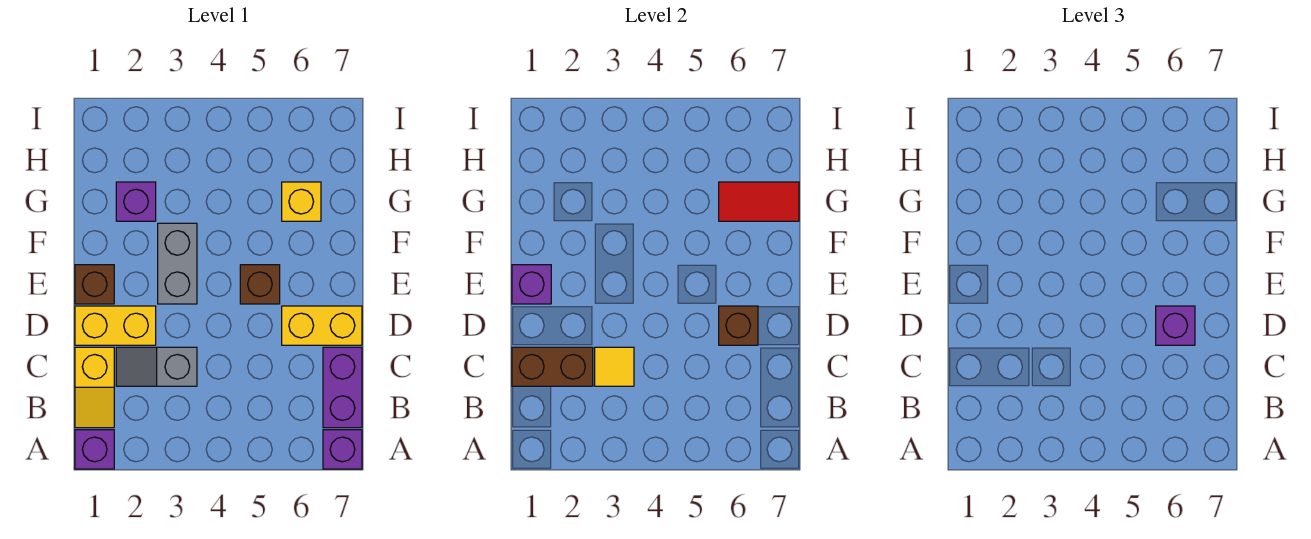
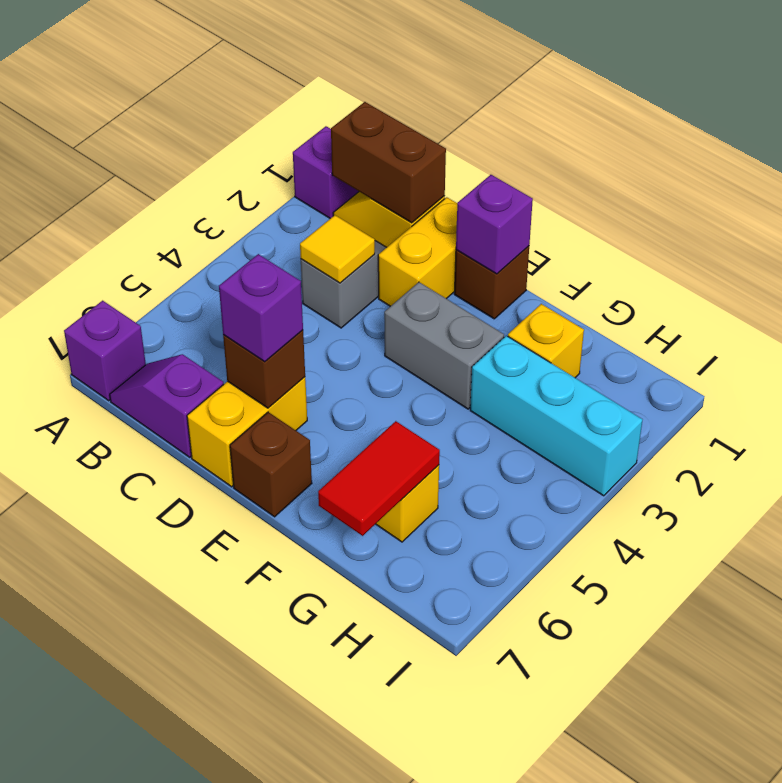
purple brick B7:C7 level 1 -> purple slope B7:C7 level 1 top C
brown brick C1:C2 level 2 -> brown brick B1:C1 level 2
brown brick E5 level 1 -> brown brick E7 level 1
purple brick G2 level 1 -> yellow brick G2 level 1
none -> cyan brick G3:I3 level 1

